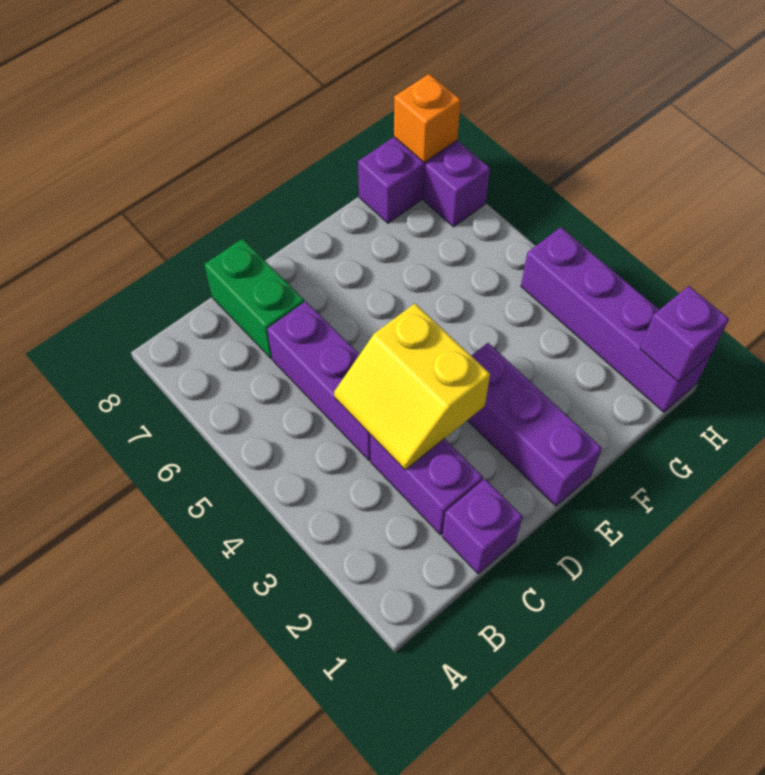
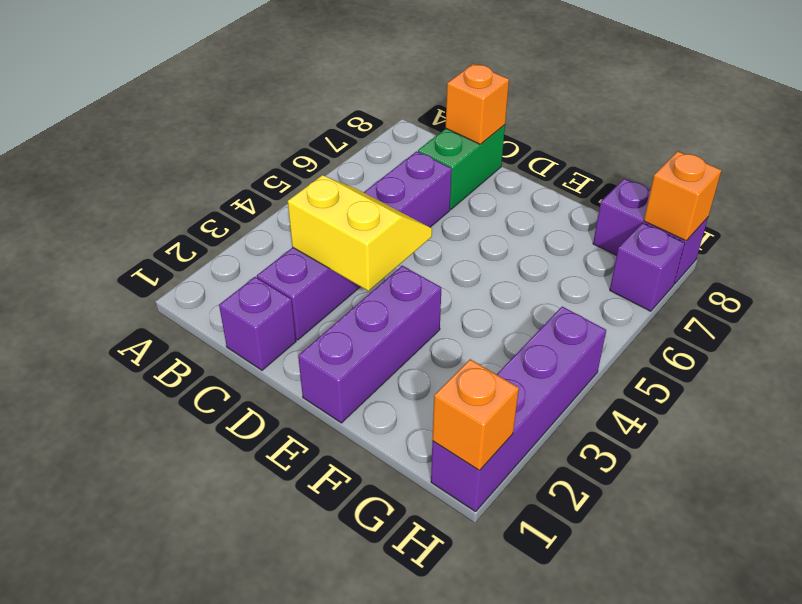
yellow slope C3:D4 level 2 top D -> yellow slope C3:D4 level 2 top 3
none -> orange brick C8 level 2
purple brick H1 level 2 -> orange brick H1 level 2

